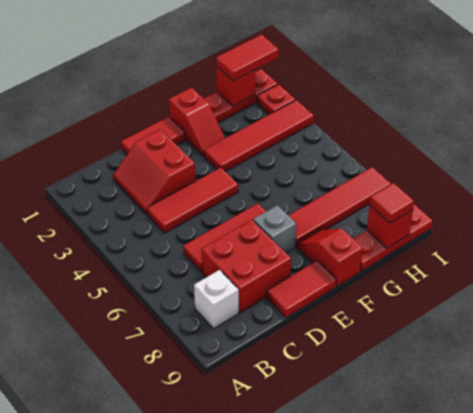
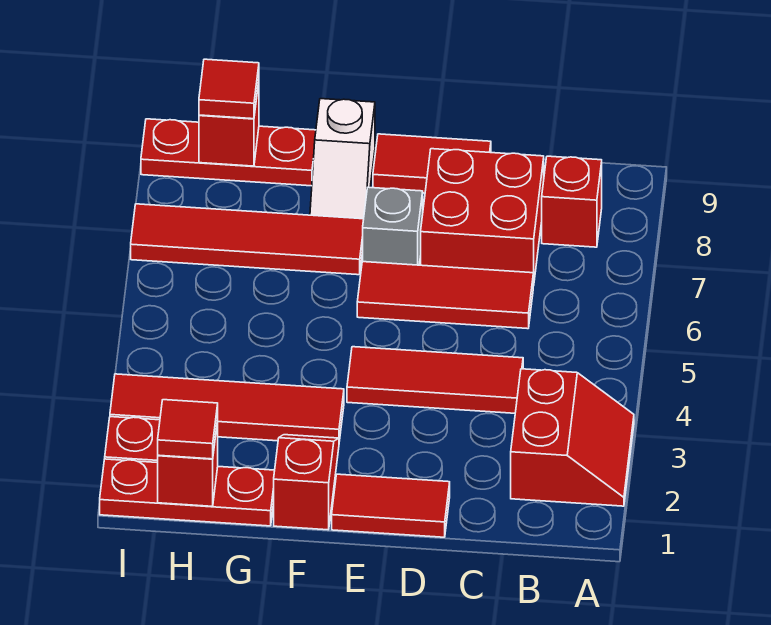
white brick B8 level 1 -> red brick B8 level 1
red slope C2:D3 level 1 top D -> red slope A2:B3 level 1 top B
red slope F8:F9 level 1 top 9 -> white slope F8:F9 level 1 top 9
red tile H1:I1 level 3 -> red tile H1 level 3

